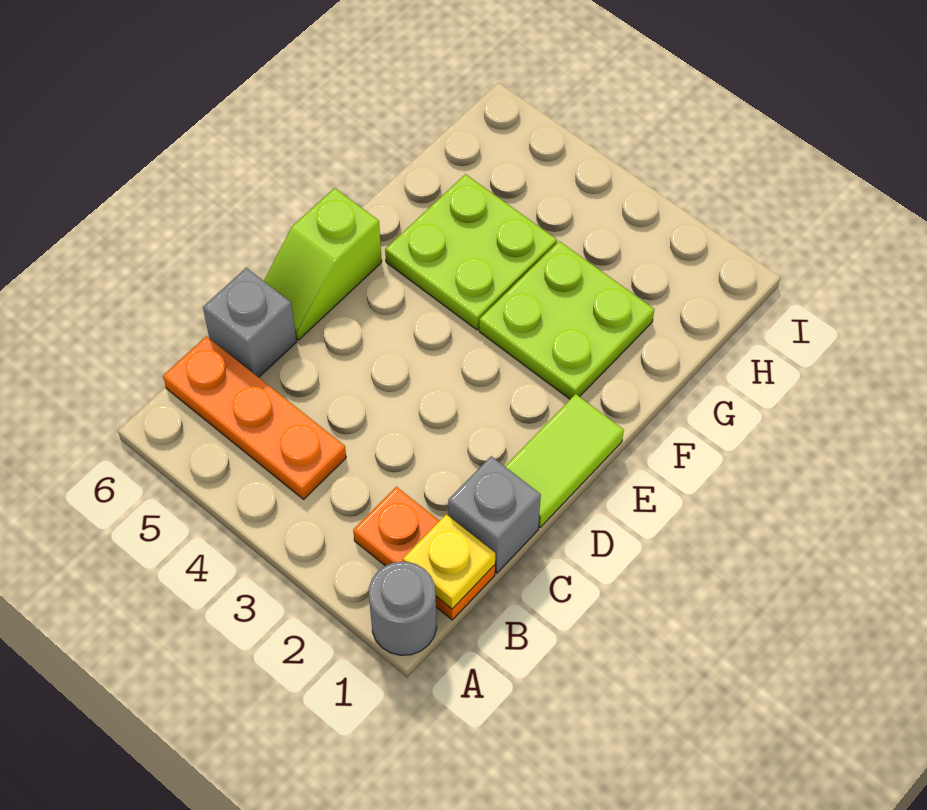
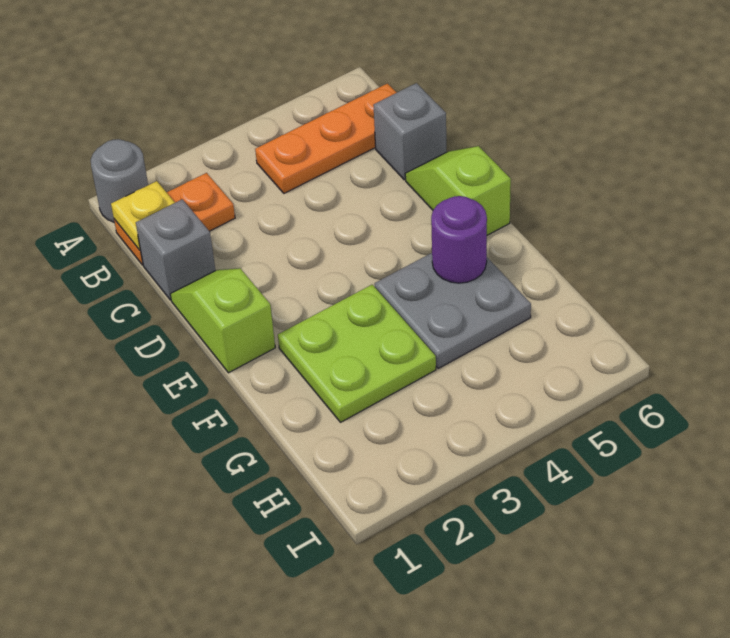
lime tile D1:E1 level 1 -> lime slope D1:E1 level 1 top E
lime plate F4:G5 level 1 -> grey plate F4:G5 level 1
none -> purple round brick F5 level 2

